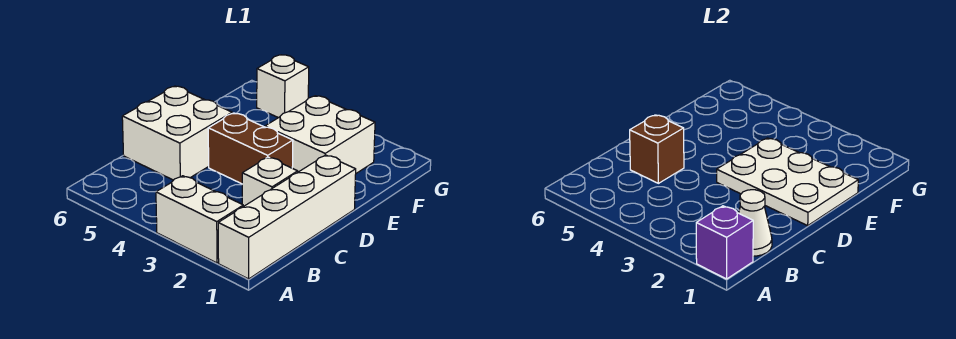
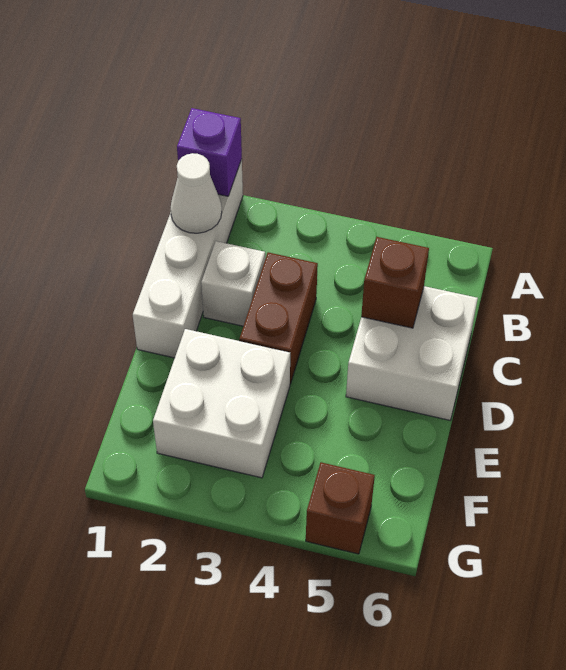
white brick A2:A3 level 1 -> none
white plate D1:E3 level 2 -> none
brown brick D3:D4 level 1 -> brown brick C3:D3 level 1
white brick G5 level 1 -> brown brick G5 level 1

